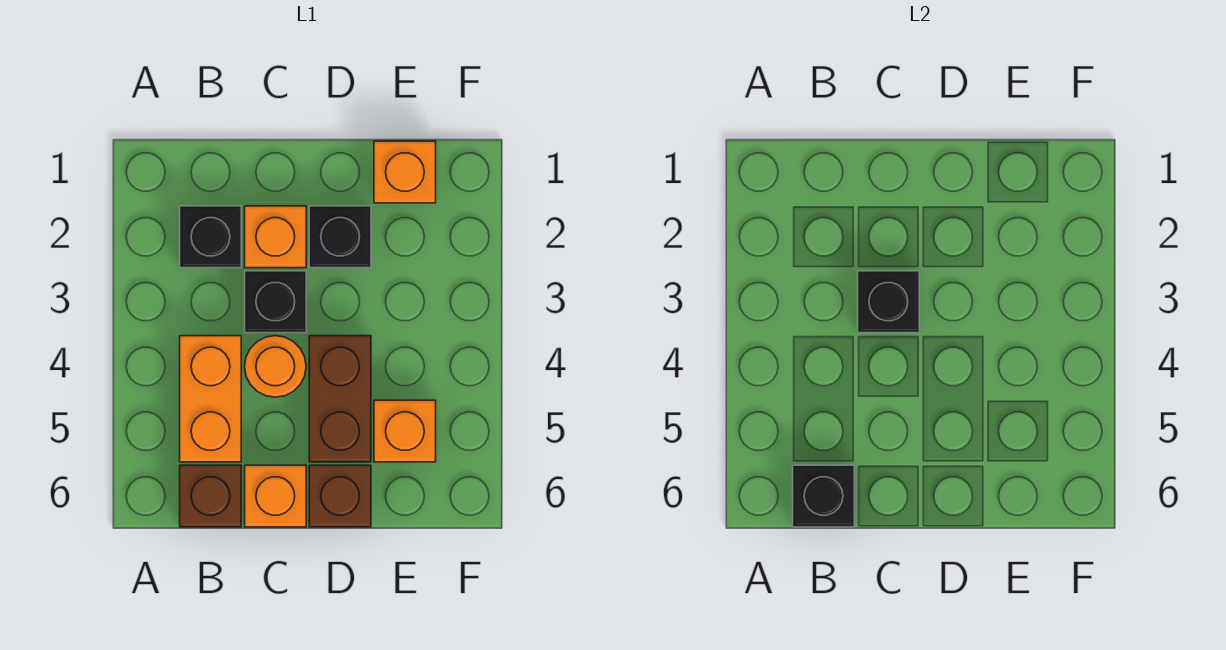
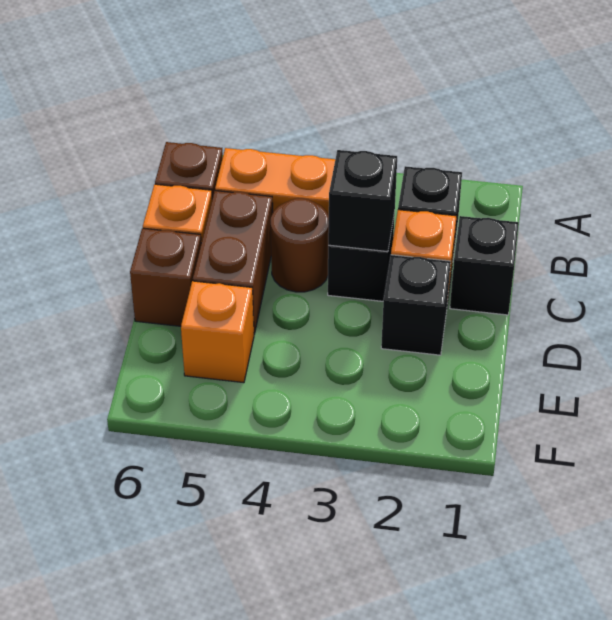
black brick B6 level 2 -> black brick C1 level 1
orange round brick C4 level 1 -> brown round brick C4 level 1
brown brick D4:D5 level 1 -> brown brick C5:D5 level 1
orange brick E1 level 1 -> none

